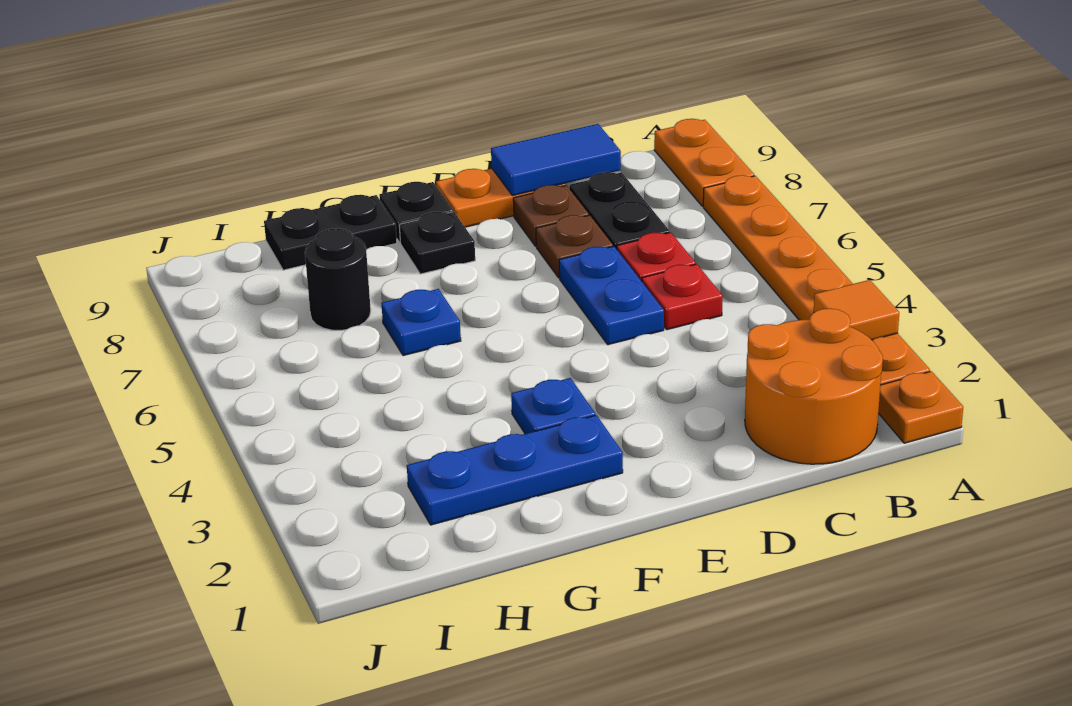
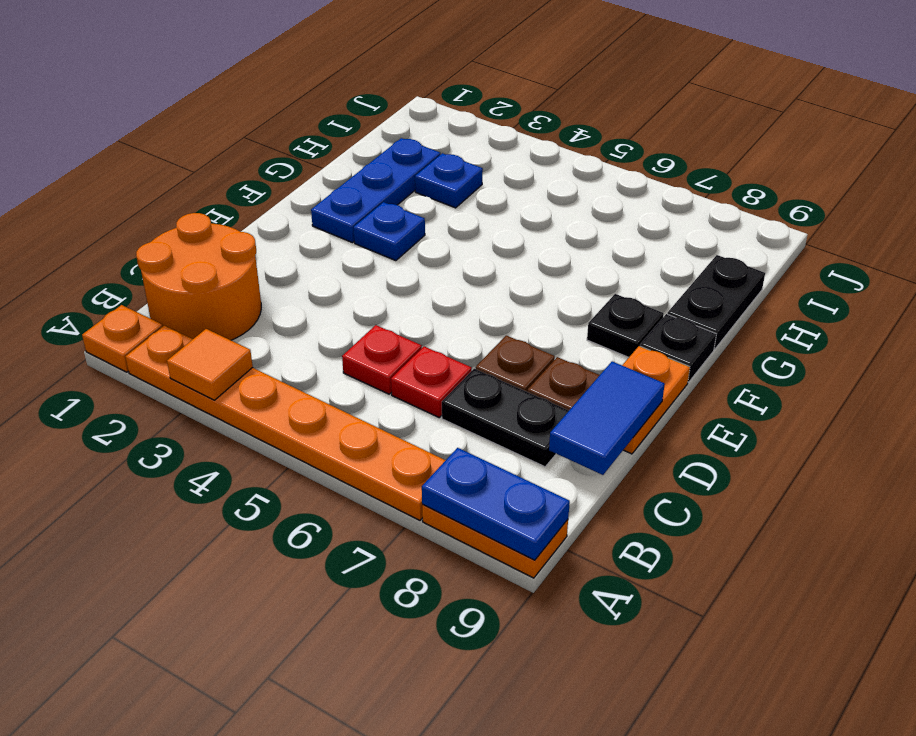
blue plate D5:D6 level 1 -> blue plate A8:A9 level 2
blue plate G6 level 1 -> blue plate H3 level 1
black round brick H7 level 1 -> none

